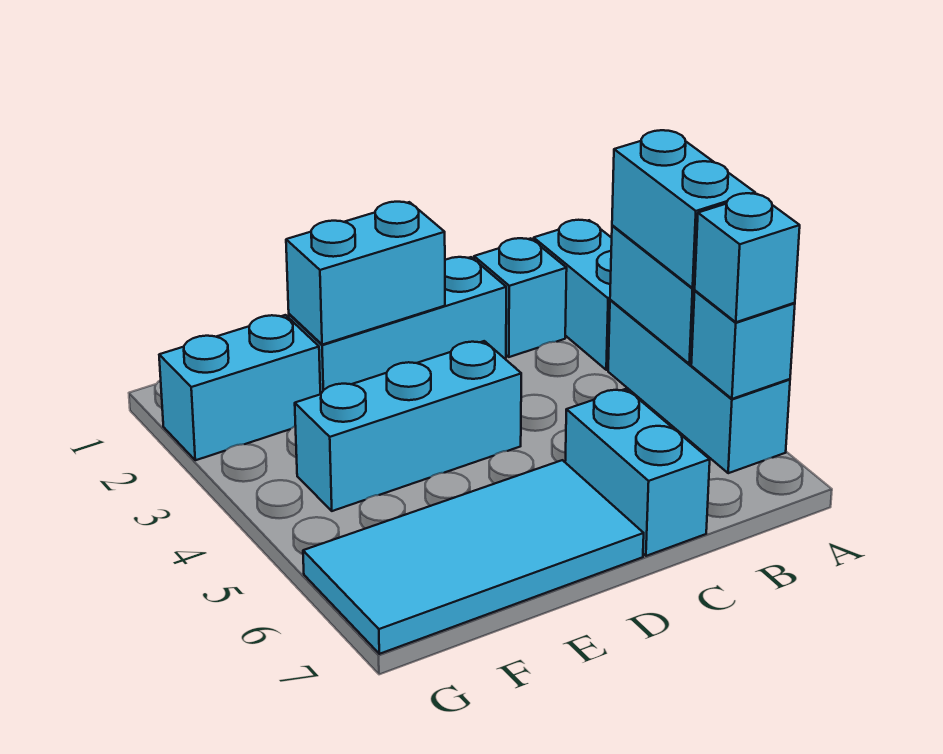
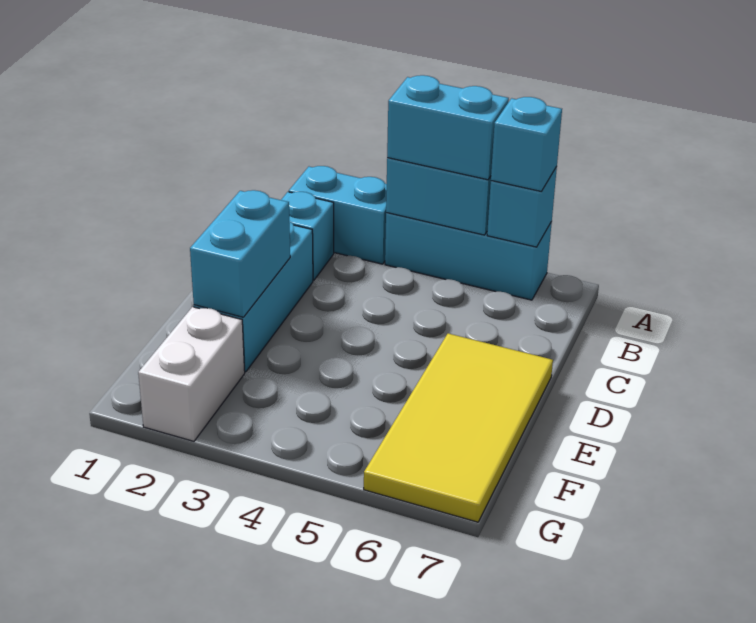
cyan brick C6:C7 level 1 -> none
cyan brick D4:F4 level 1 -> none
cyan tile D6:G7 level 1 -> yellow tile D6:G7 level 1
cyan brick F2:G2 level 1 -> white brick F2:G2 level 1

